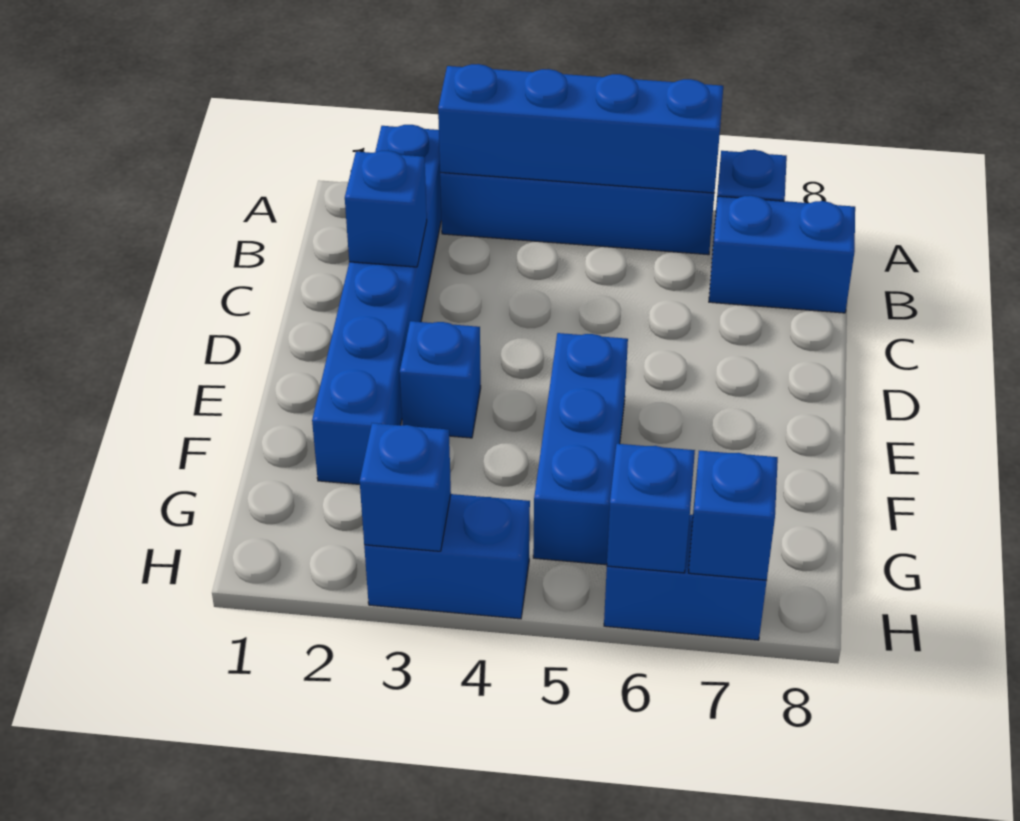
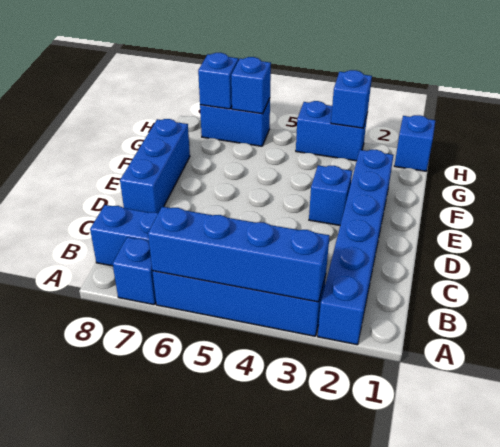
blue brick C2 level 2 -> blue brick H1 level 1
blue brick E5:G5 level 1 -> blue brick D8:F8 level 1

